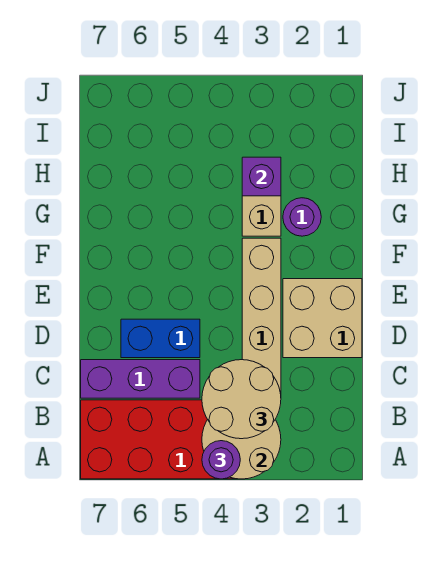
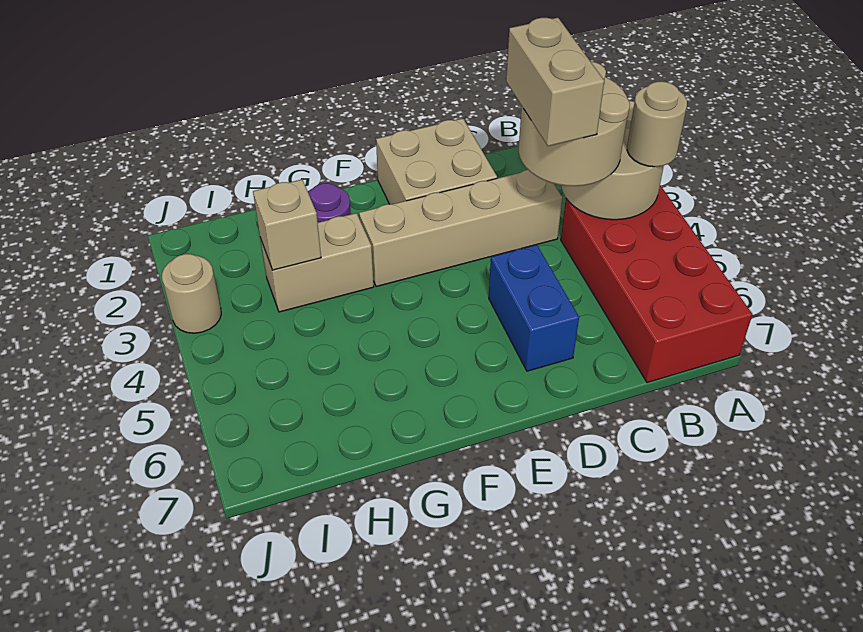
purple round brick A4 level 3 -> tan round brick A4 level 3
none -> tan brick C3:C4 level 4
purple brick C5:C7 level 1 -> none
purple brick H3 level 2 -> tan brick H3 level 2
none -> tan round brick J3 level 1

